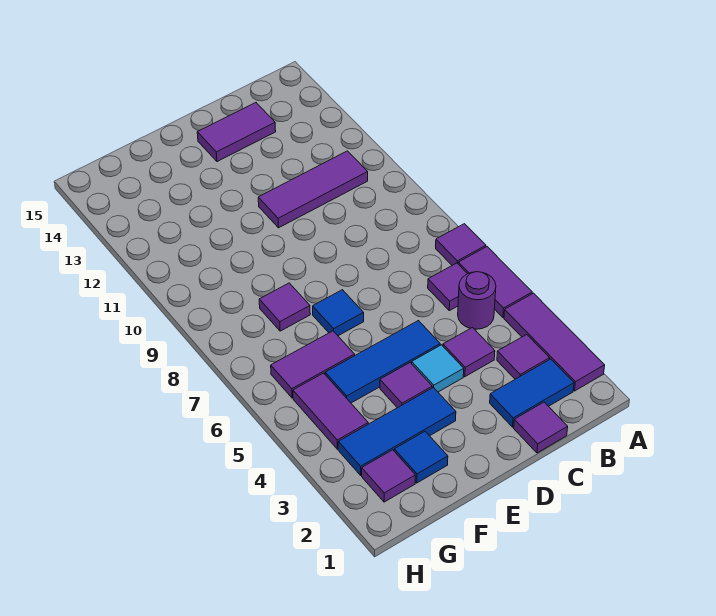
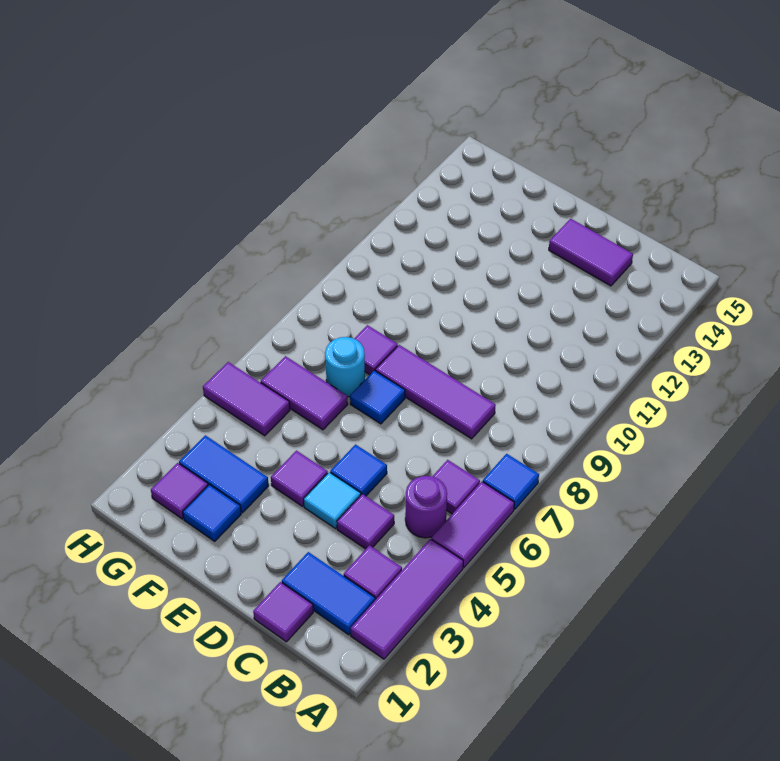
purple tile A7 level 1 -> blue tile A7 level 1
purple tile B11:D11 level 1 -> purple tile C8:E8 level 1
blue tile D5:F5 level 1 -> blue tile D5 level 1
blue tile E3:G3 level 1 -> blue tile F3:G3 level 1
none -> cyan round brick F7 level 1
purple tile G4:G5 level 1 -> purple tile G5:H5 level 1

